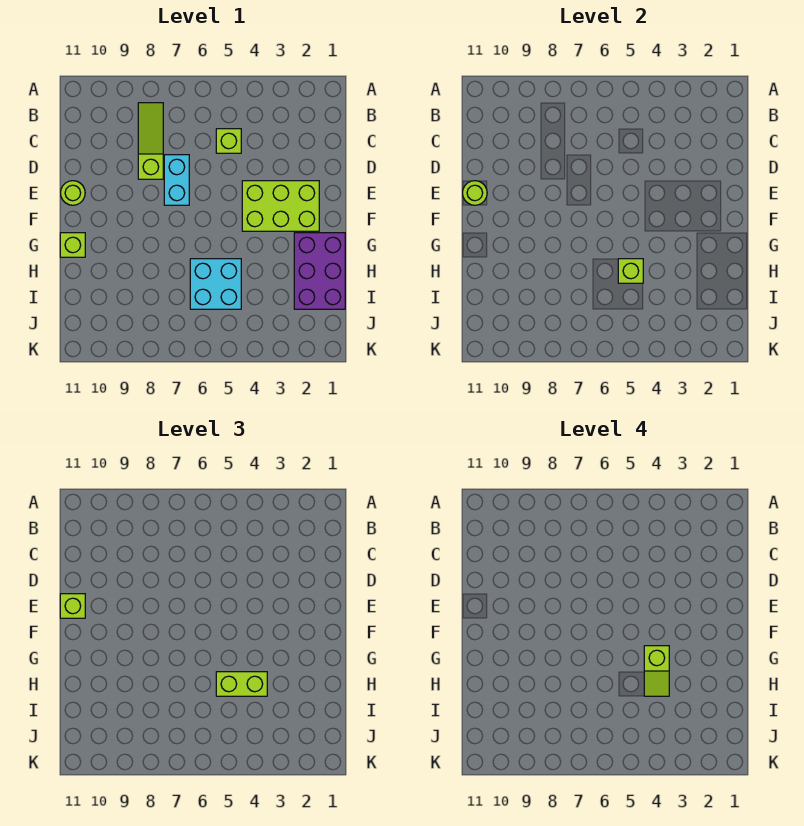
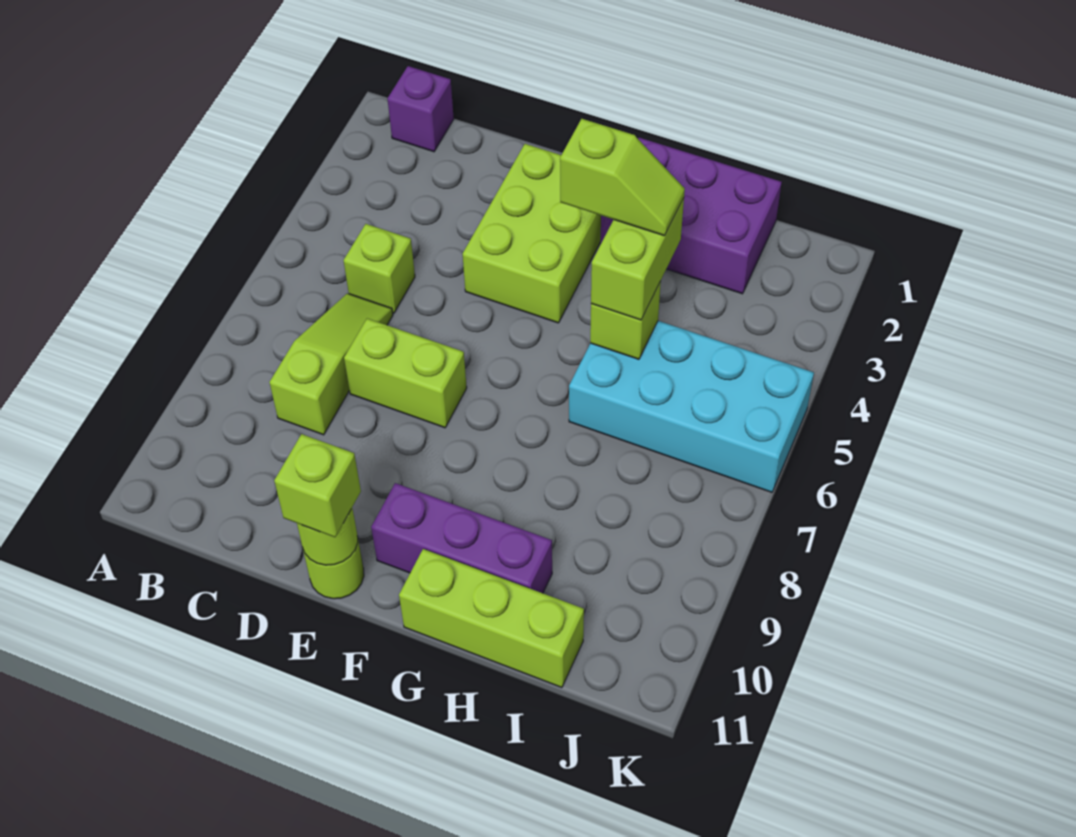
none -> purple brick B1 level 1
lime slope B8:D8 level 1 top D -> lime slope C6:C8 level 1 top 8
cyan brick D7:E7 level 1 -> lime brick D7:E7 level 1
none -> purple brick F10:H10 level 1
lime brick G11 level 1 -> lime brick G11:I11 level 1
cyan brick H5:I6 level 1 -> cyan brick H5:K6 level 1

